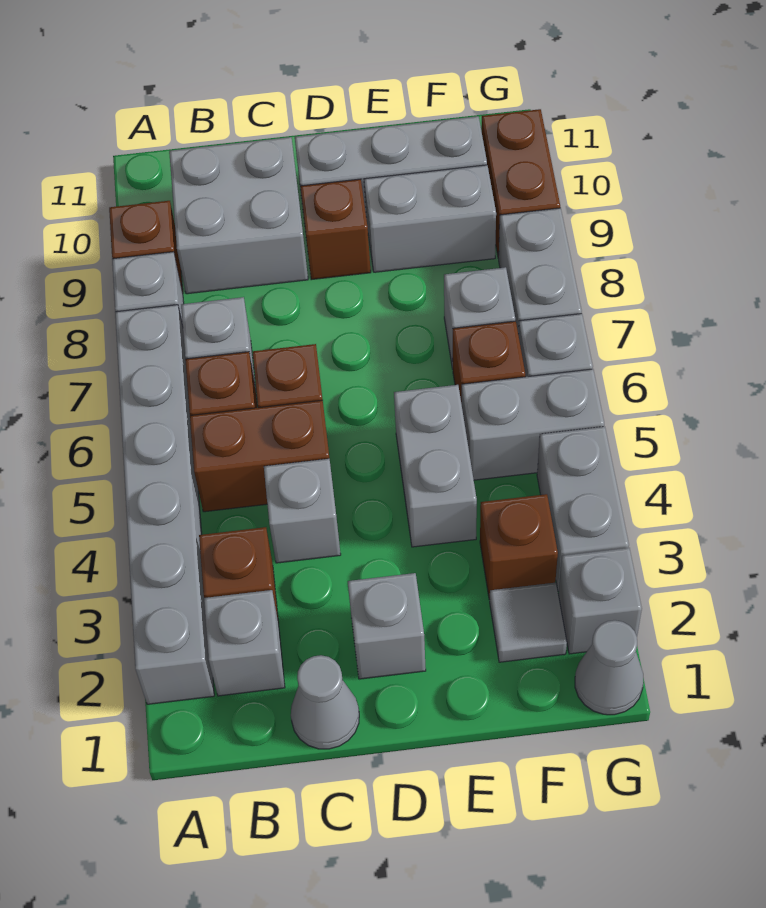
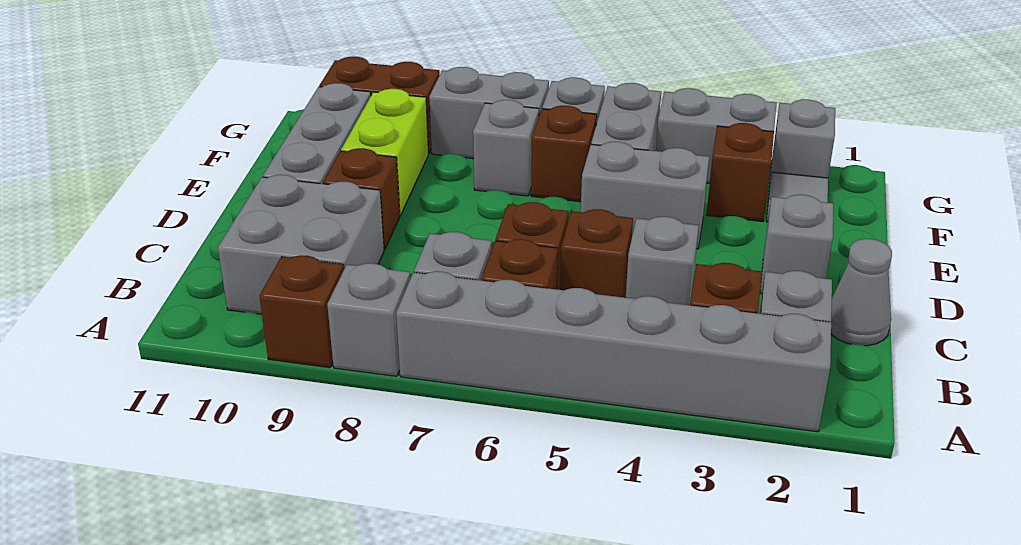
brown brick B5:C5 level 1 -> brown brick C5 level 1
grey brick E9:F9 level 1 -> lime brick E9:F9 level 1
grey cone G1 level 1 -> none

